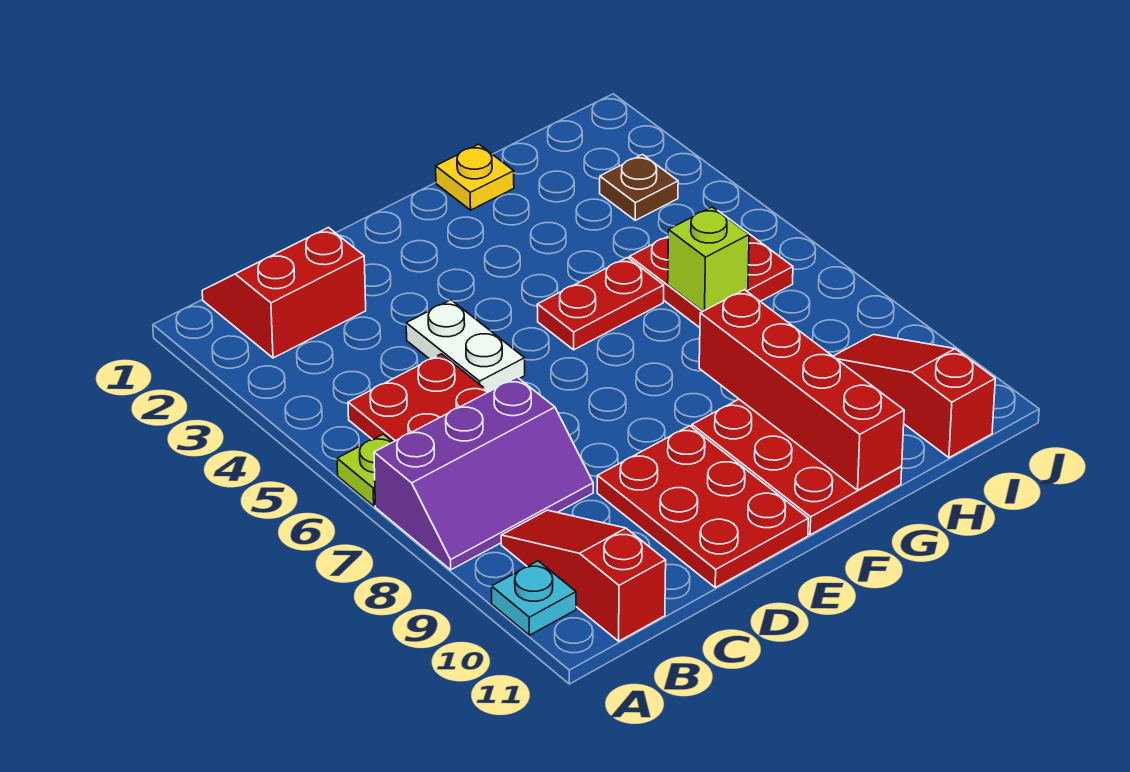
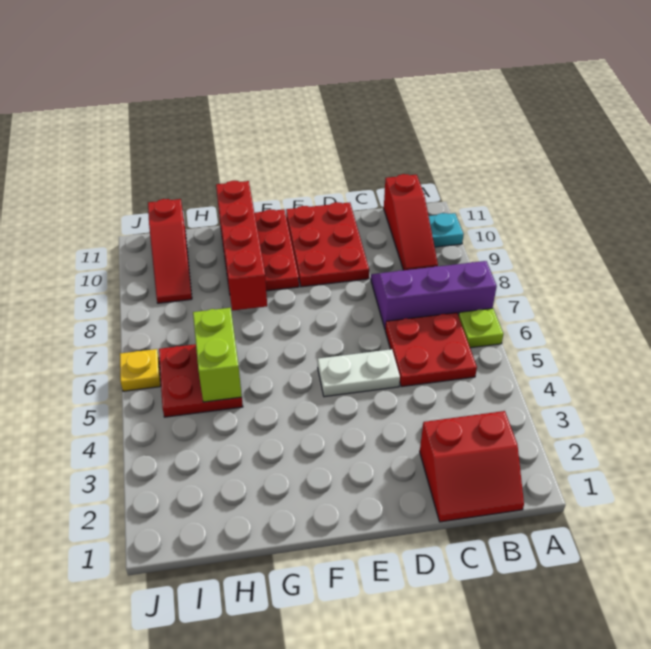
white plate D4:D5 level 1 -> white plate D5:E5 level 1
red plate F5:G5 level 1 -> none
yellow plate G1 level 1 -> yellow plate J6 level 1
lime brick H6 level 2 -> lime brick H5:H6 level 2
brown plate I3 level 1 -> none

